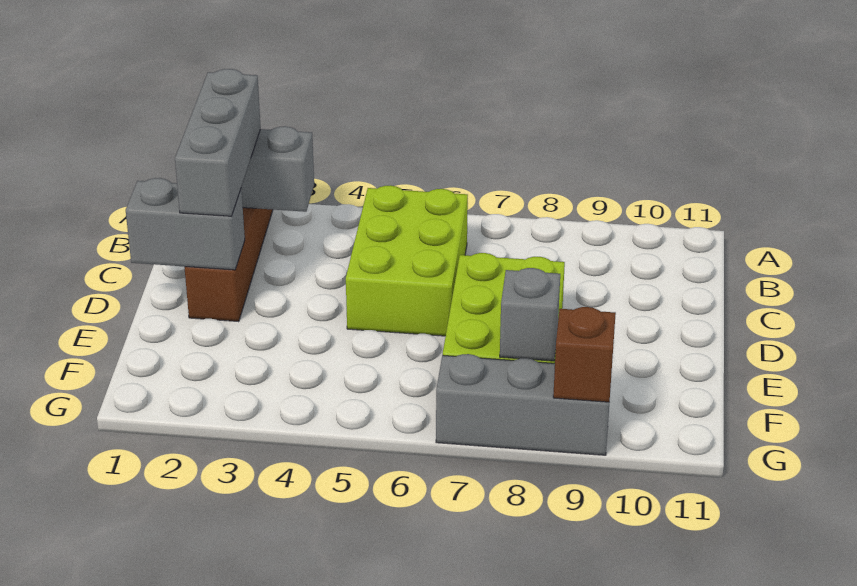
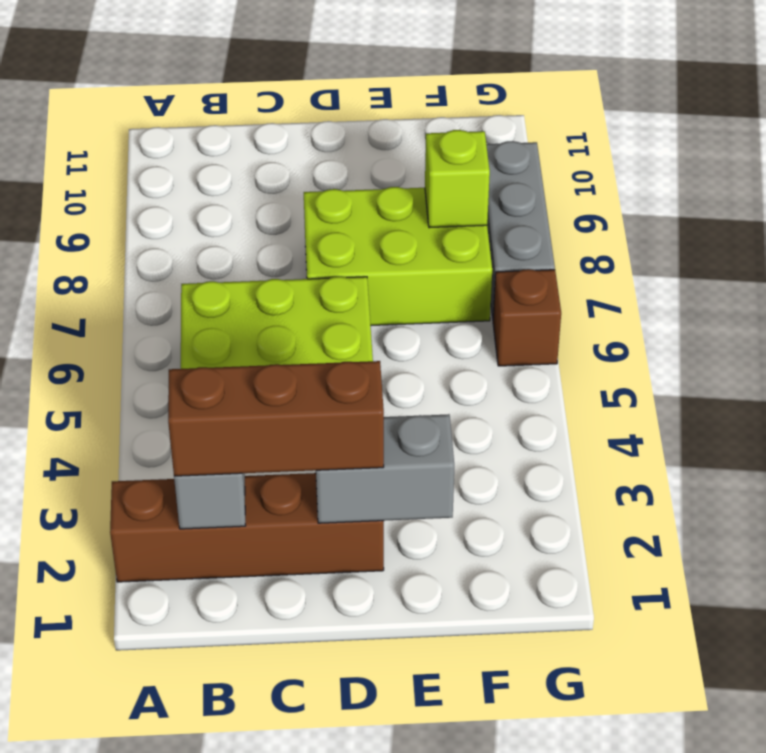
grey brick B2:D2 level 3 -> brown brick B2:D2 level 3
grey brick D1:D2 level 2 -> grey brick D2:E2 level 2
grey brick F8 level 2 -> lime brick F8 level 2
brown brick G9 level 2 -> brown brick G6 level 1

